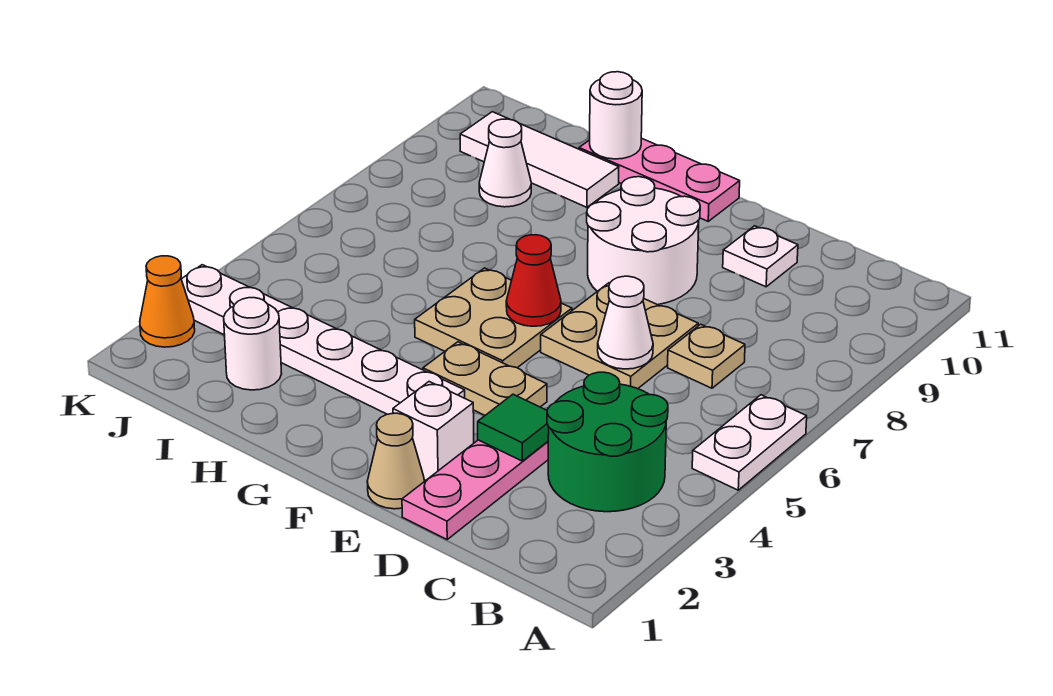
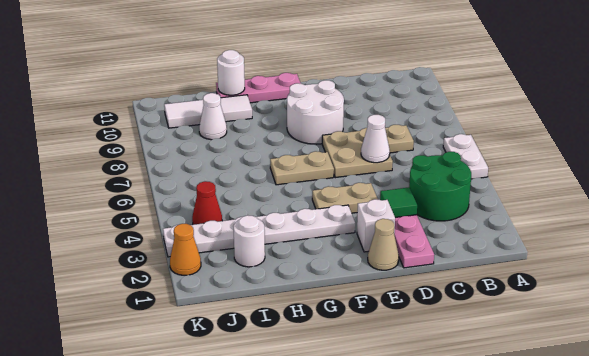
white plate D10 level 1 -> none
tan plate F5:G6 level 1 -> tan plate F6:G6 level 1
red cone F6 level 2 -> red cone J4 level 1

